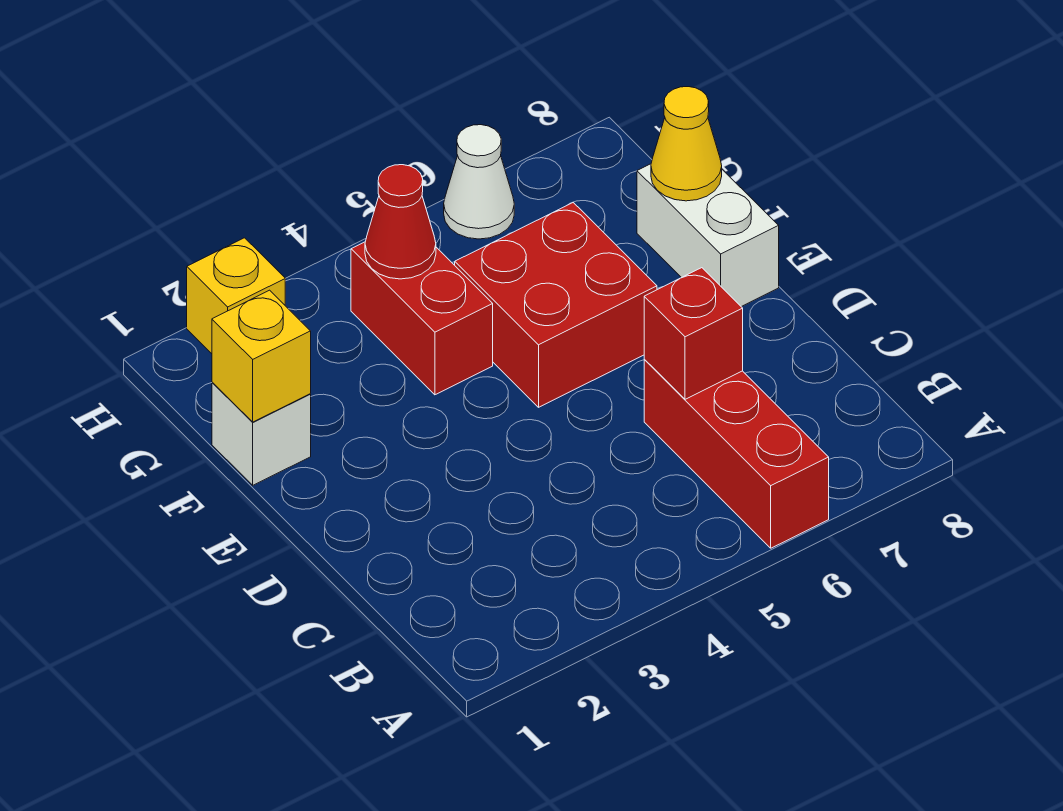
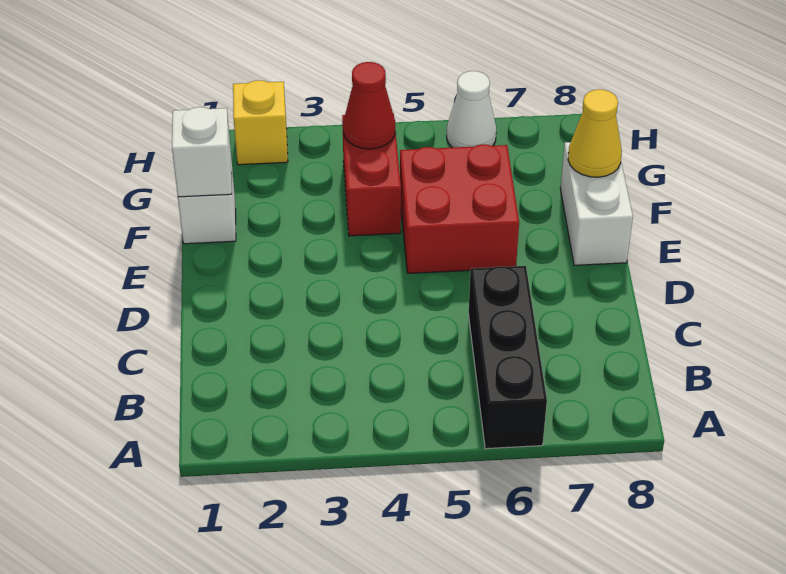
red brick A6:C6 level 1 -> black brick A6:C6 level 1
red brick C6 level 2 -> none
yellow brick F1 level 2 -> white brick F1 level 2

